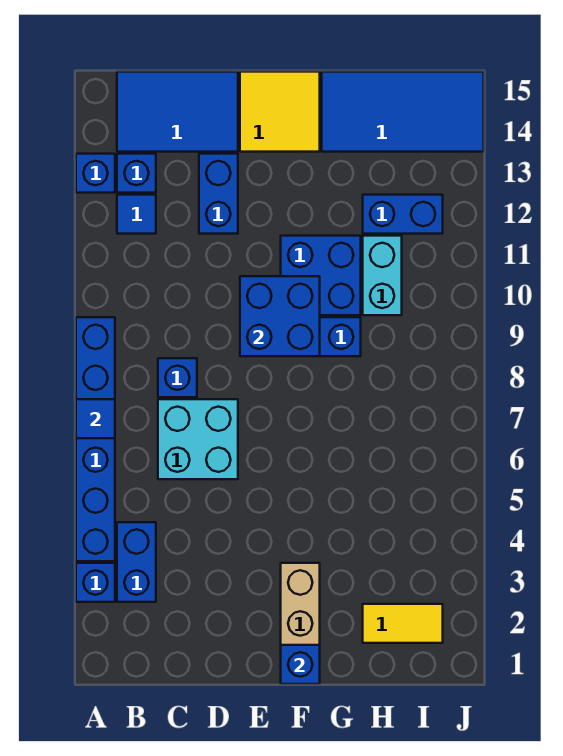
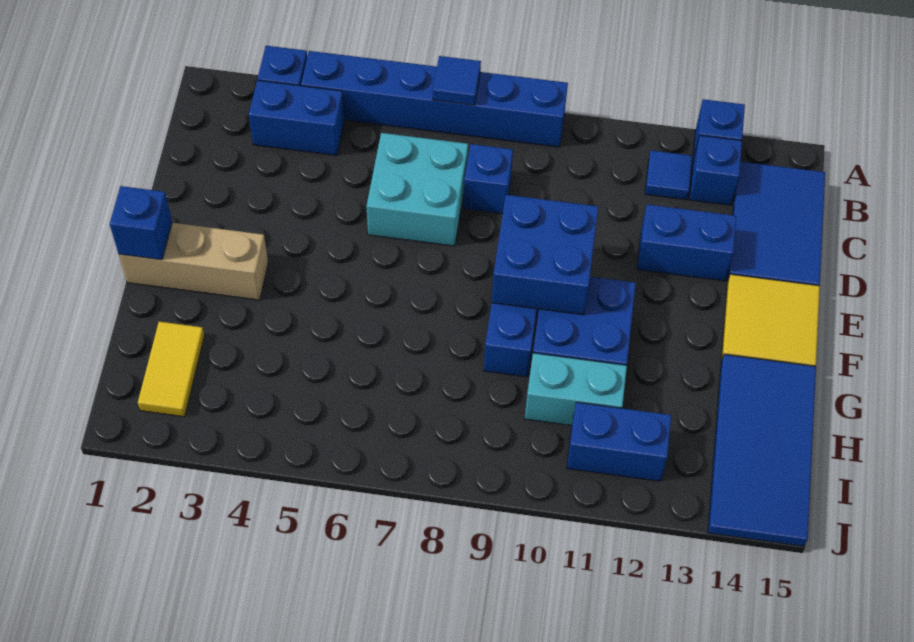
blue brick H12:I12 level 1 -> blue brick I11:I12 level 1

